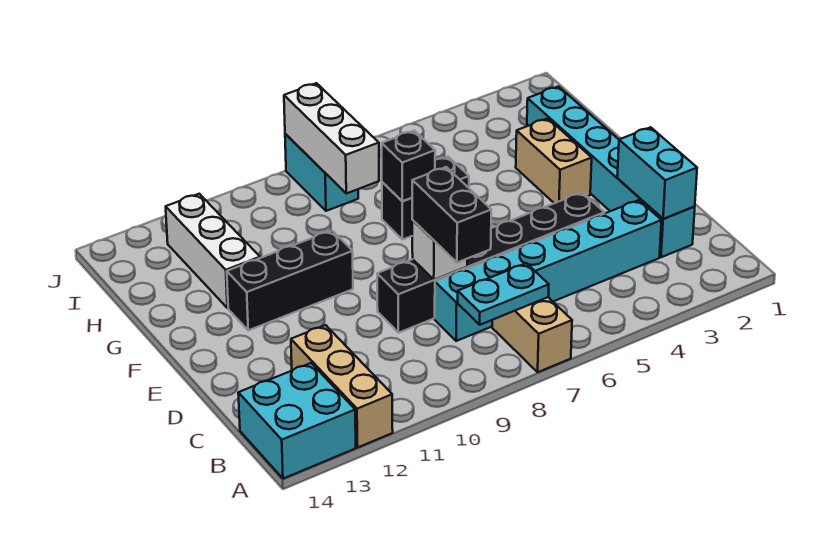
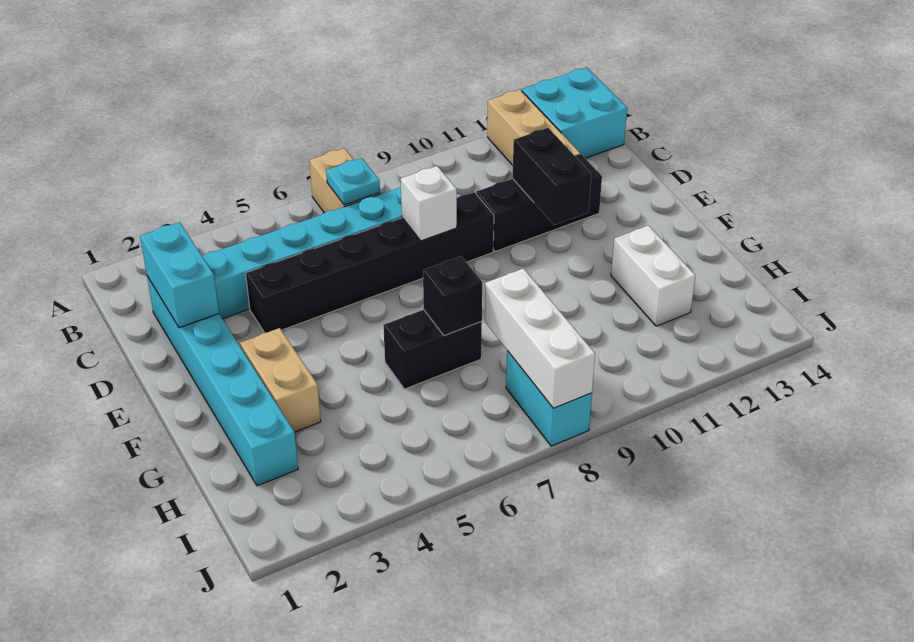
cyan plate B7:B8 level 2 -> cyan plate B7 level 2
black brick C8:D8 level 3 -> black brick D11:E11 level 2
black brick F10:F12 level 1 -> black brick D10:D12 level 1
white brick G12:I12 level 1 -> white brick G12:H12 level 1

